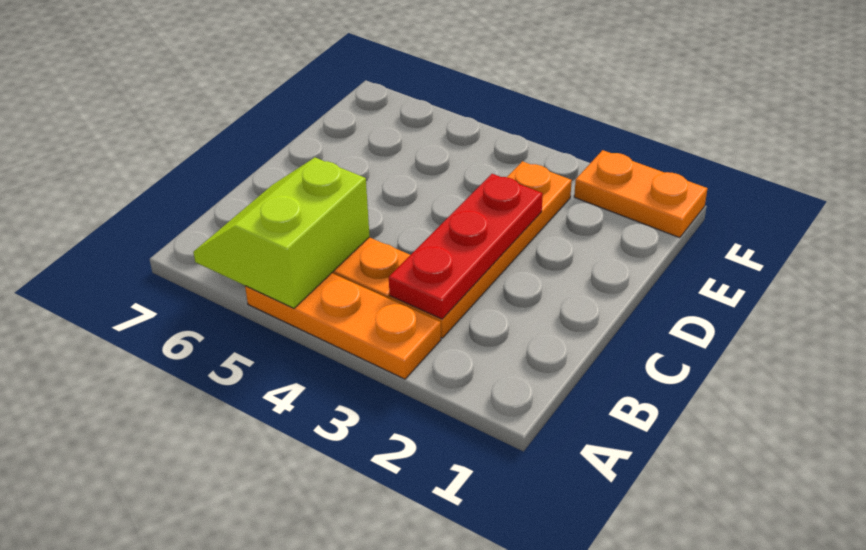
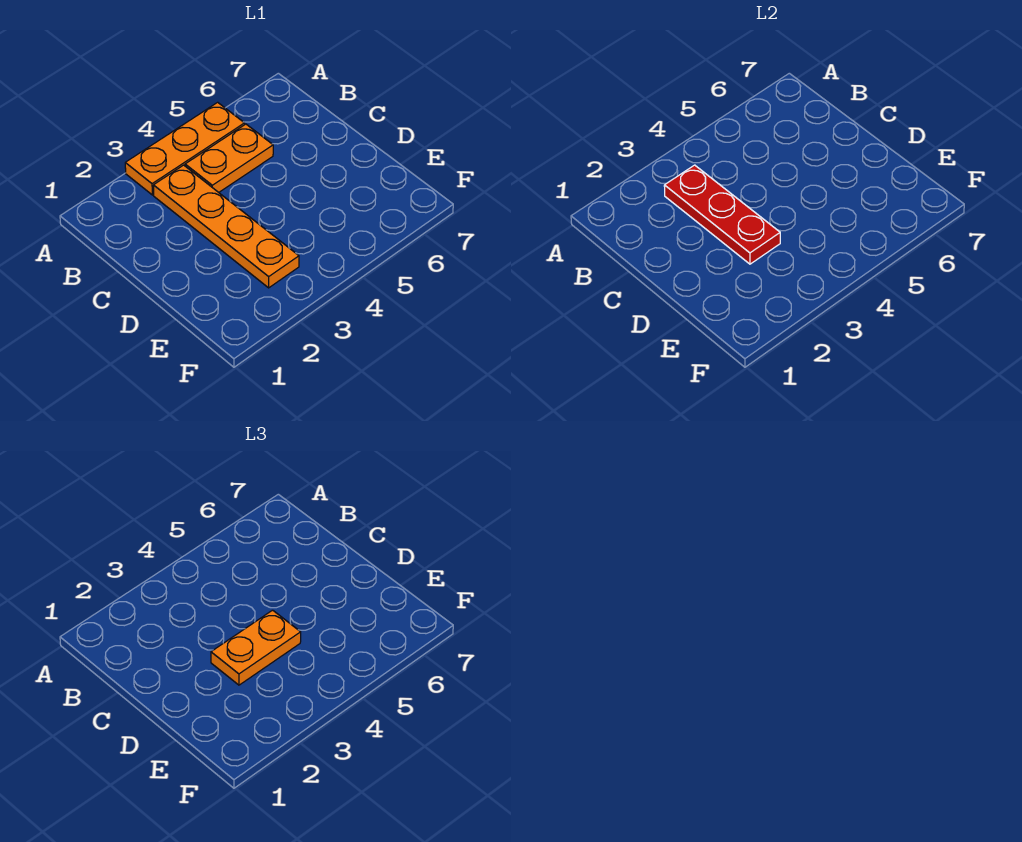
lime slope A5:B6 level 2 top 5 -> none
orange plate F1:F2 level 1 -> orange plate D3:D4 level 3

